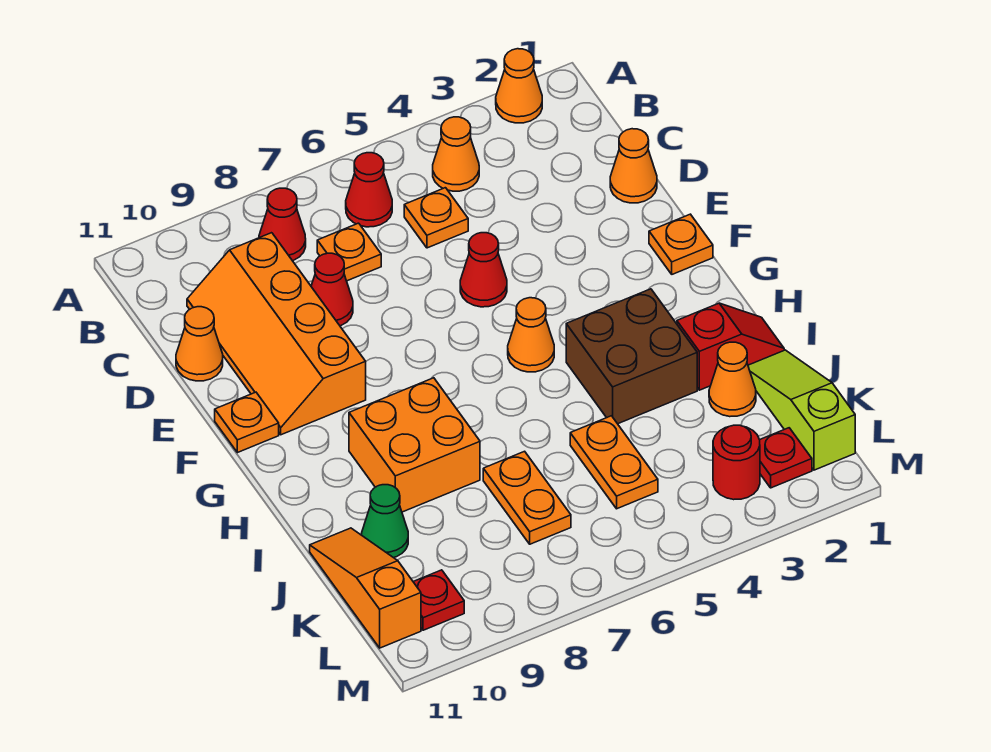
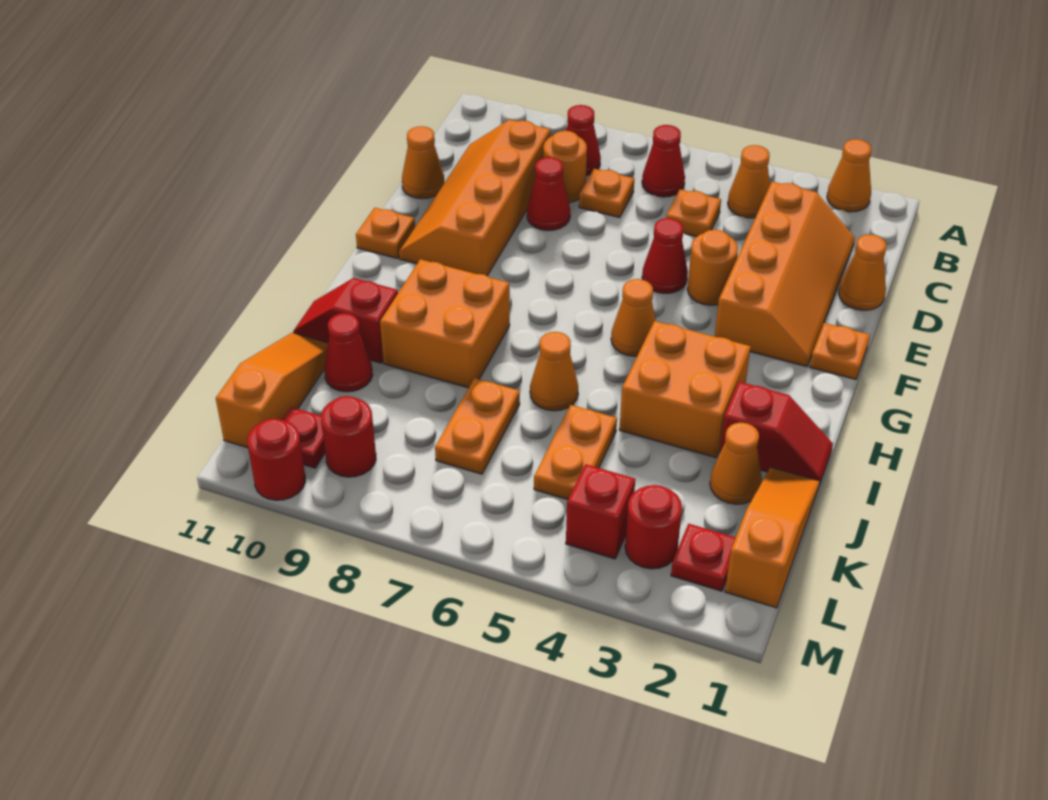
none -> orange slope C2:F3 level 1 top 3
none -> orange round brick C8 level 1
none -> orange round brick E4 level 1
brown brick H3:I4 level 1 -> orange brick H3:I4 level 1
none -> orange cone I6 level 1
none -> red slope I10:I11 level 1 top 10
lime slope J1:L1 level 1 top L -> orange slope J1:L1 level 1 top L
green cone J10 level 1 -> red cone J10 level 1
none -> red brick L4 level 1
none -> red round brick L9 level 1
none -> red round brick M10 level 1

